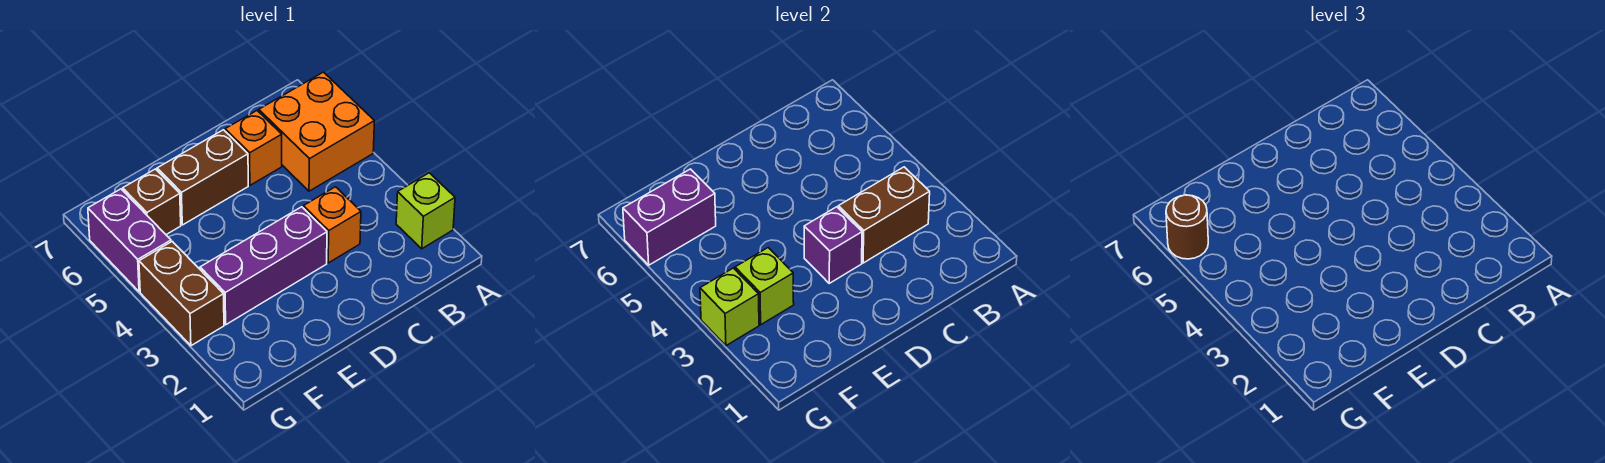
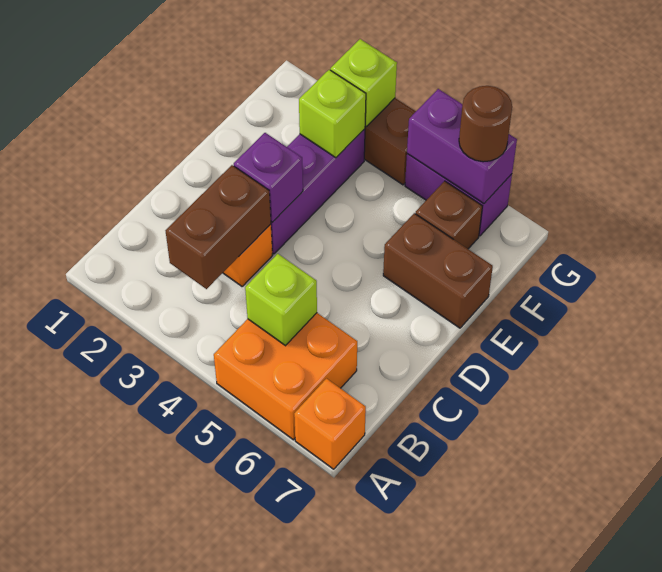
lime brick A2 level 1 -> lime brick B5 level 2
orange brick C6 level 1 -> orange brick A7 level 1
brown brick D6:E6 level 1 -> brown brick E6:E7 level 1
purple brick F6:G6 level 2 -> purple brick G5:G6 level 2

